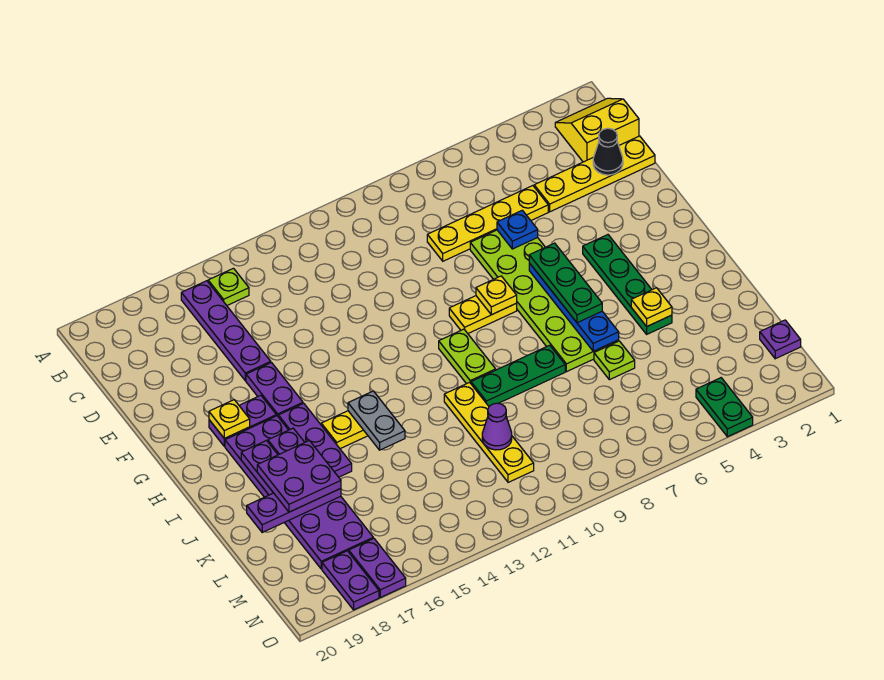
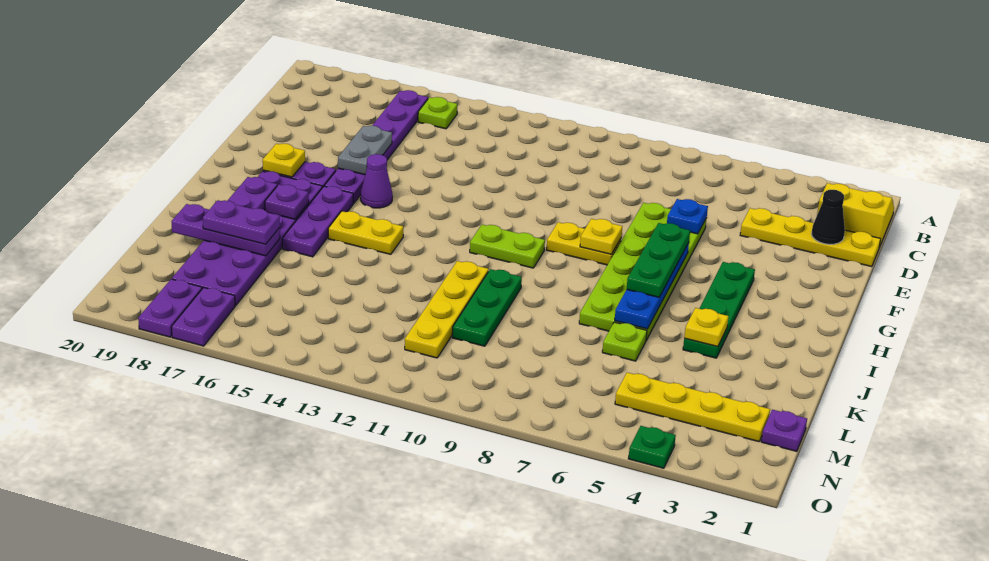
yellow plate D5:D8 level 1 -> yellow plate M2:M5 level 1
lime plate H10:I10 level 1 -> lime plate H10:H11 level 1
grey plate I14:J14 level 2 -> grey plate E16:F16 level 2
green plate J8:J10 level 1 -> green plate J10:L10 level 1
purple plate J17:K18 level 3 -> purple plate K17:K18 level 3
purple cone L11 level 2 -> purple cone G15 level 1
green plate N4:O4 level 1 -> green plate O4 level 1

